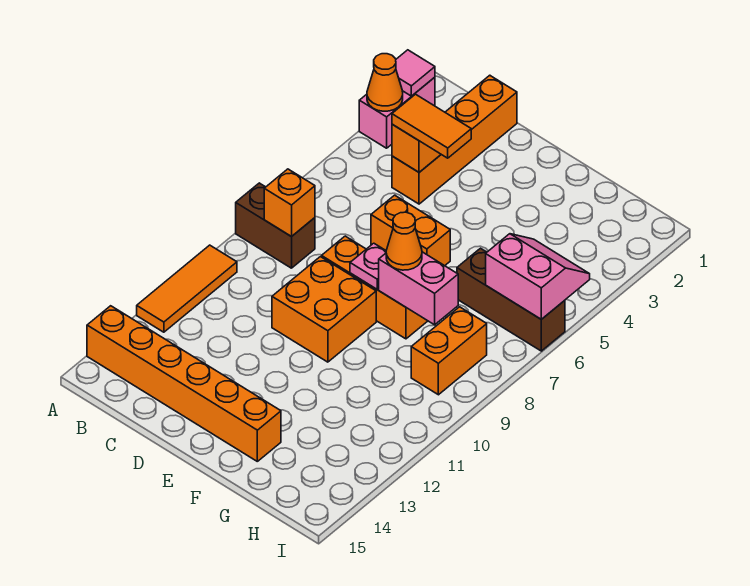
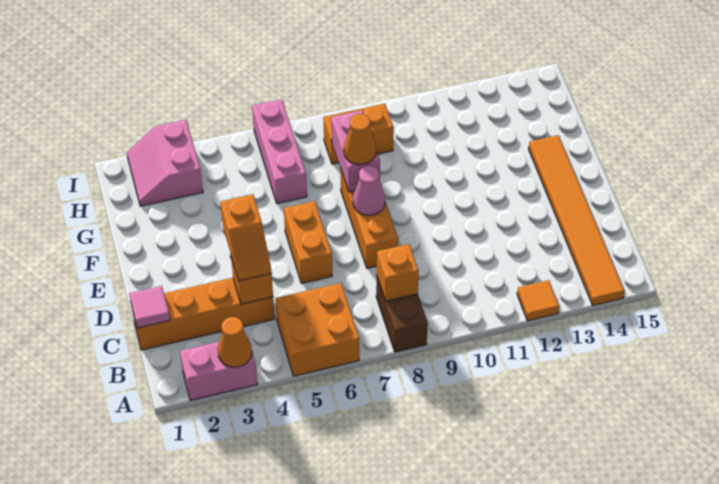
pink tile A2 level 2 -> pink tile C1 level 2
orange tile A10:A12 level 1 -> orange tile A12 level 1
orange brick A14:F14 level 1 -> orange tile A14:F14 level 1
orange tile C4:D4 level 3 -> orange slope C4:D4 level 3 top D
orange brick D9:E10 level 1 -> orange brick A5:B6 level 1
pink plate E8 level 2 -> pink cone E8 level 2
brown brick G6:I6 level 1 -> pink brick G6:I6 level 1
pink slope H5:I6 level 2 top 6 -> pink slope H2:I3 level 1 top 3

